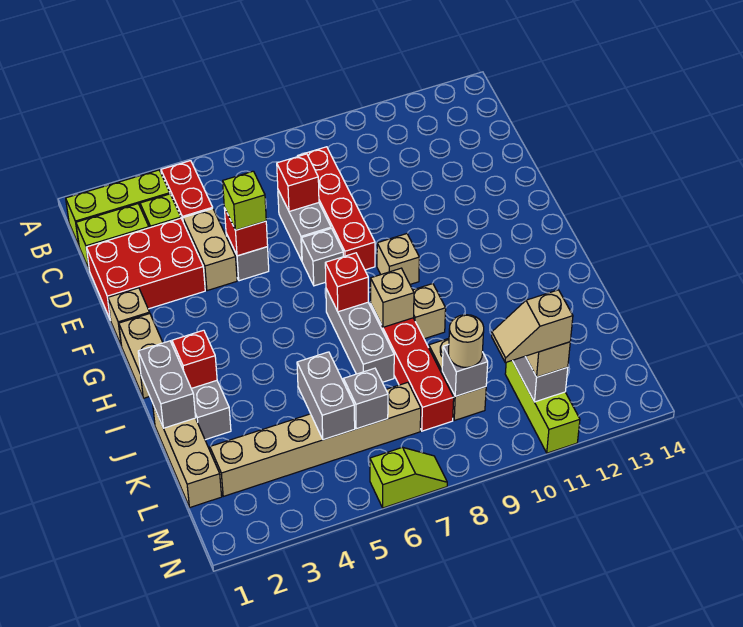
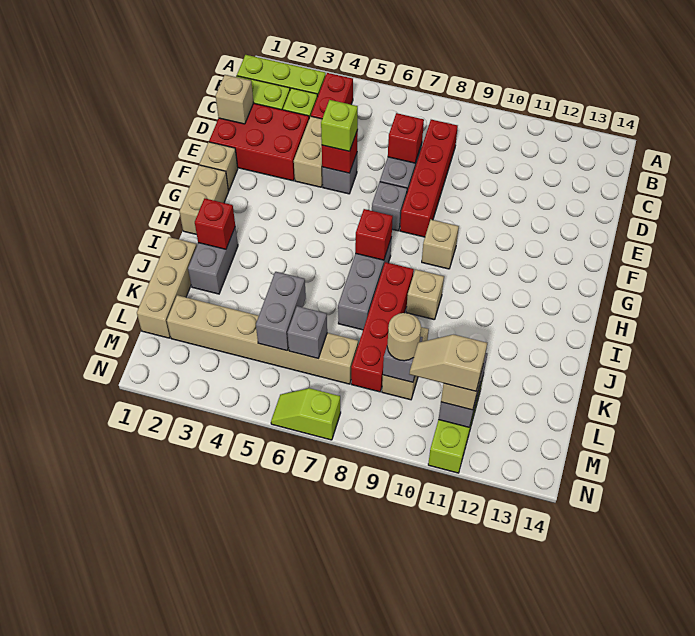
grey brick I1:J1 level 2 -> none
tan brick I8 level 2 -> tan brick D1 level 2
lime slope N6:N7 level 1 top 6 -> lime slope N6:N7 level 1 top 7

